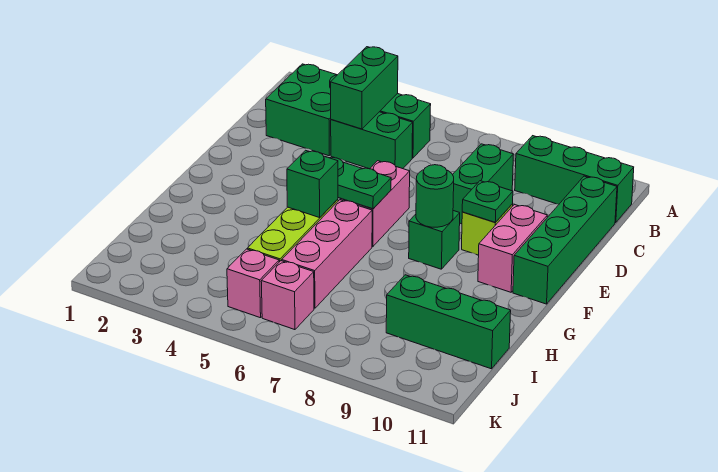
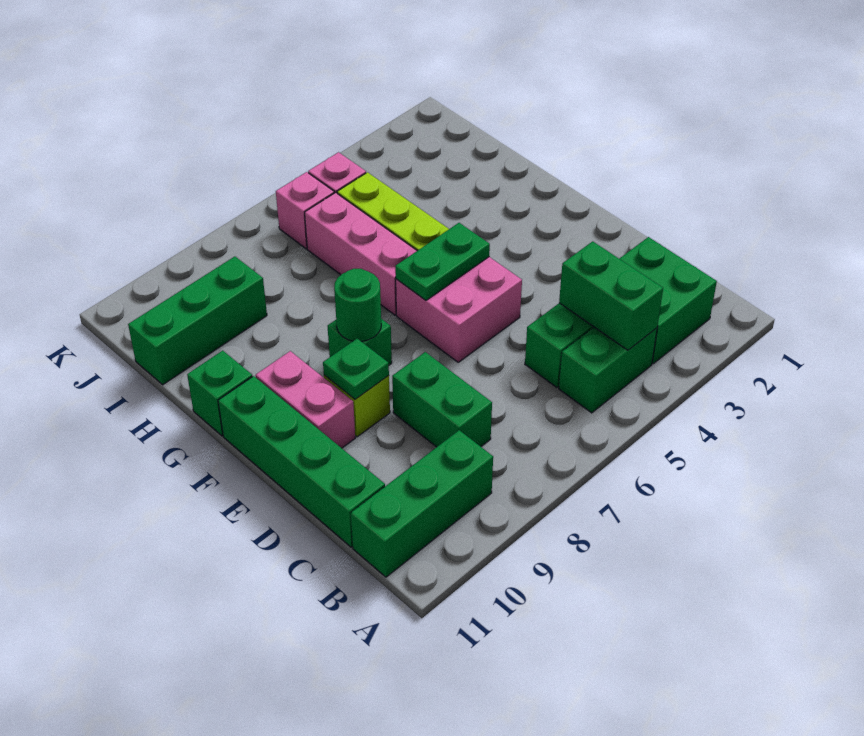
pink brick E6:F6 level 1 -> pink brick E5:F6 level 1
green brick G5 level 2 -> green brick G11 level 1

